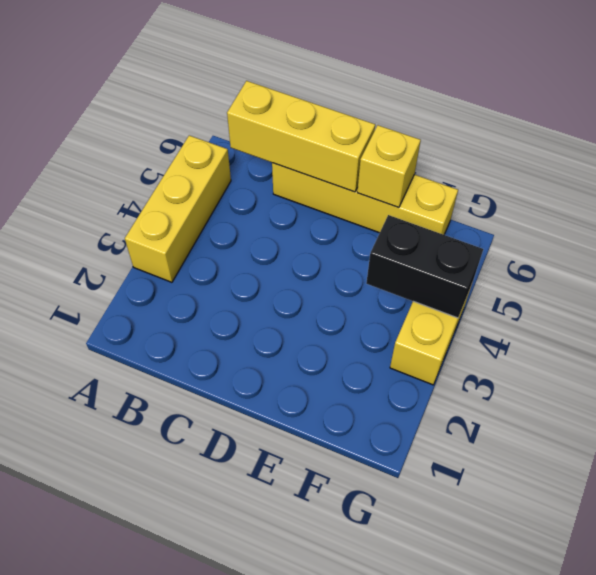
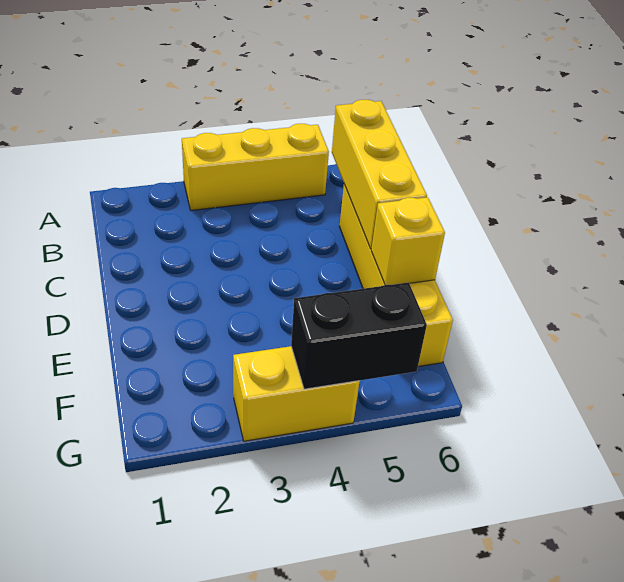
black brick F4:G4 level 2 -> black brick G4:G5 level 2

